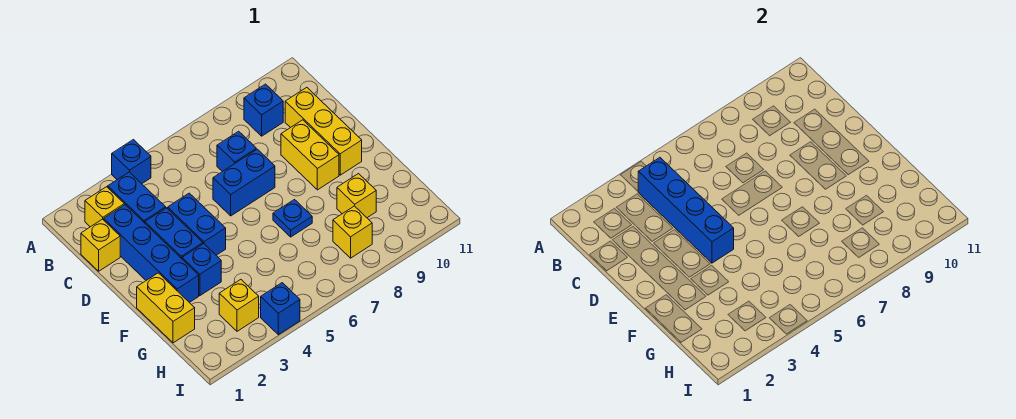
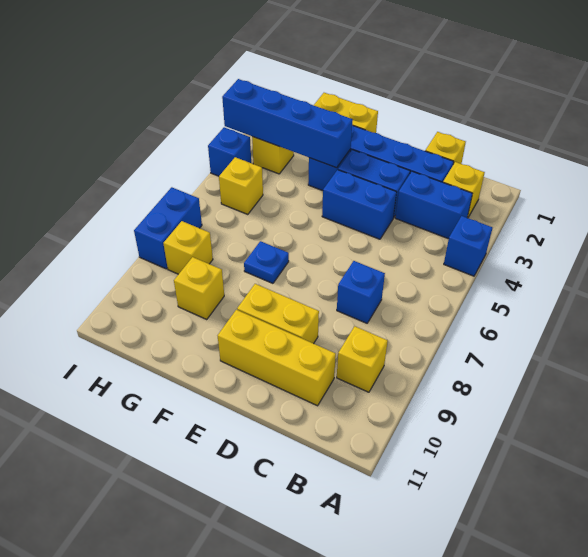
blue brick B4:E4 level 2 -> blue brick F3:I3 level 2
blue brick B9 level 1 -> yellow brick B9 level 1
blue brick D6:D7 level 1 -> blue brick I7:I8 level 1
none -> yellow brick H5 level 1

